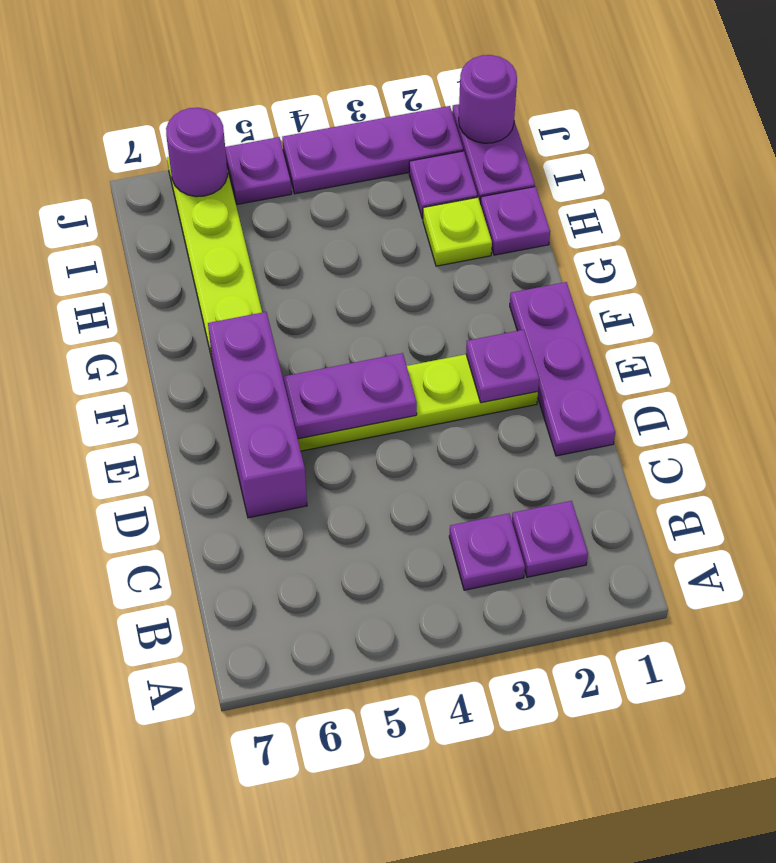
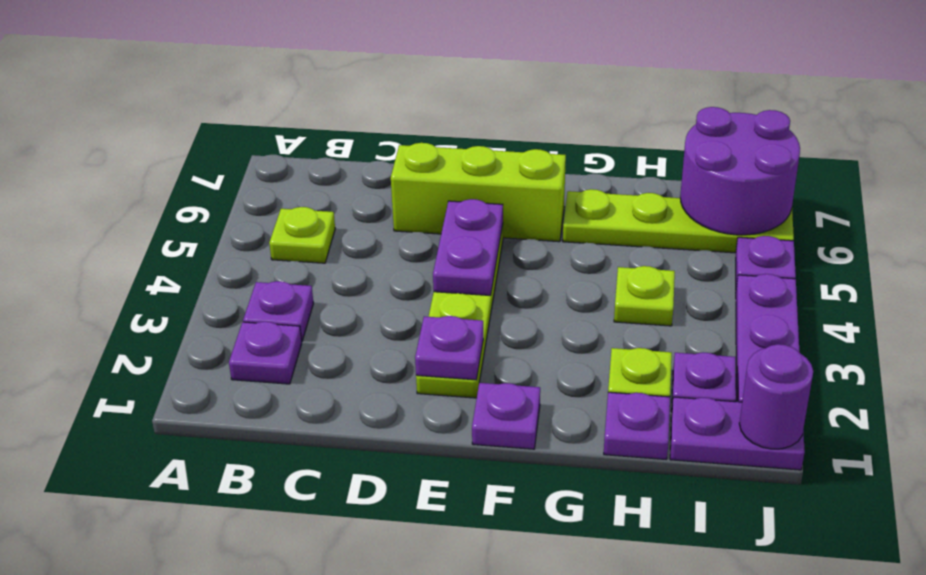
none -> lime plate B5 level 1
purple plate D1:F1 level 1 -> purple plate F1 level 1
purple brick D6:F6 level 1 -> lime brick D6:F6 level 1
none -> lime plate H4 level 1
purple round brick J6 level 2 -> purple round brick I6:J7 level 2

